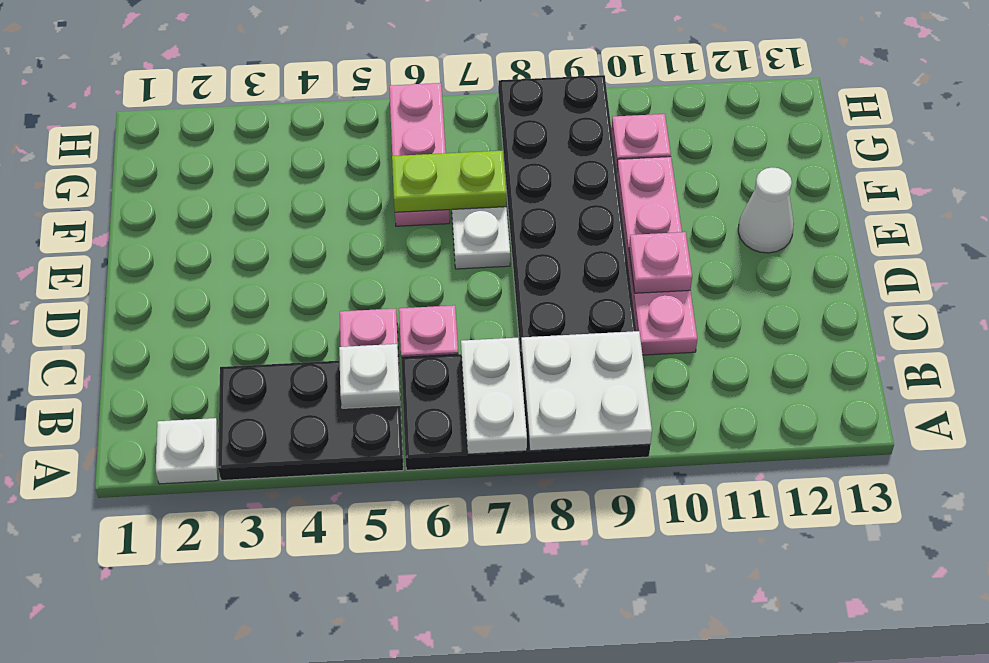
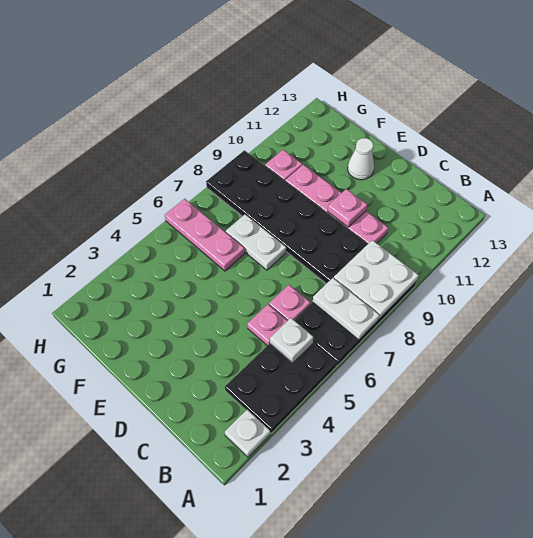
lime plate F6:F7 level 2 -> none

